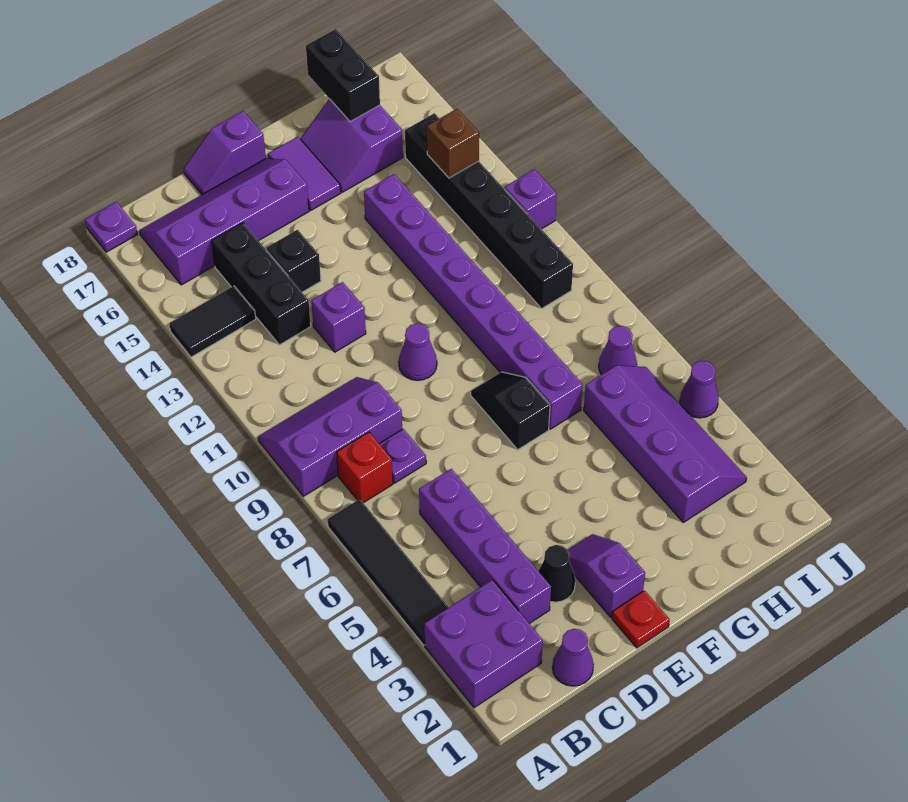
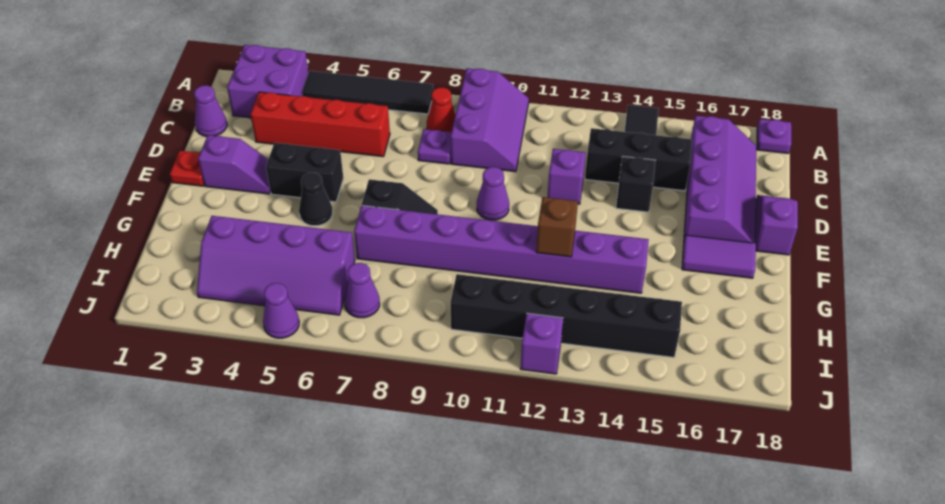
red brick B8 level 1 -> red cone B8 level 1
purple brick C3:C6 level 1 -> red brick C3:C6 level 1
black cone D3 level 1 -> black cone F5 level 1
purple slope G16:H17 level 1 top H -> none
black brick H17:H18 level 2 -> black brick E4:E5 level 1
brown brick I14 level 2 -> brown brick G12 level 2

